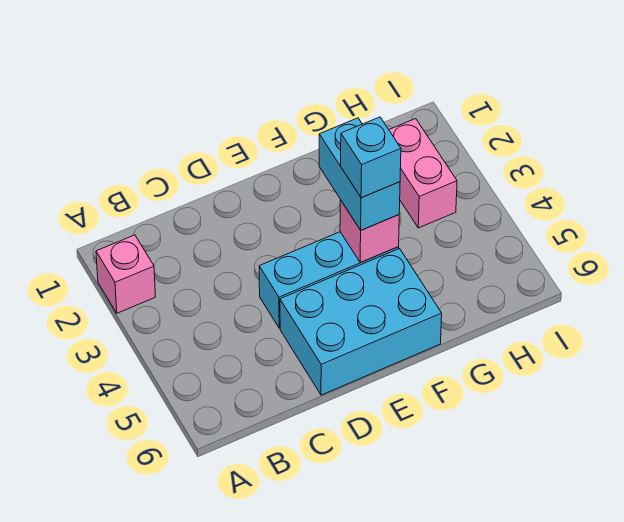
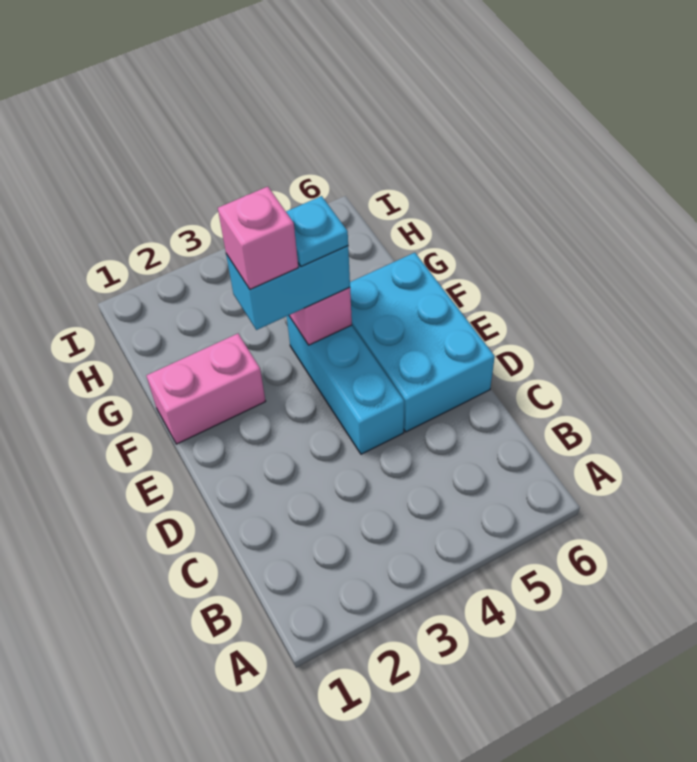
pink brick A2 level 1 -> pink brick F3 level 4
cyan brick F4 level 4 -> cyan plate F4 level 4
pink brick H2:H3 level 1 -> pink brick F1:F2 level 1

